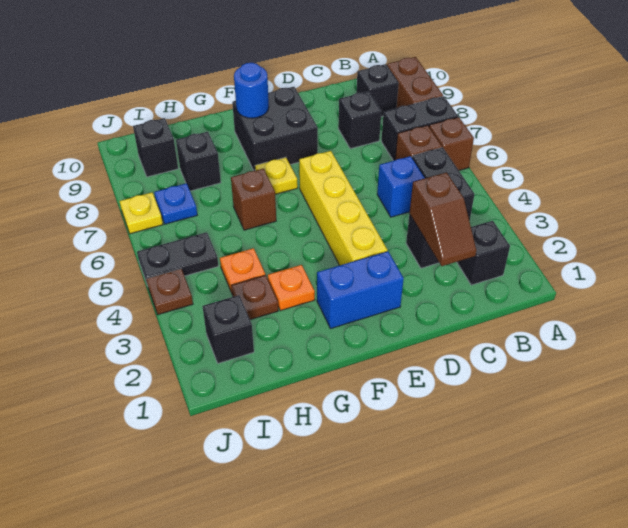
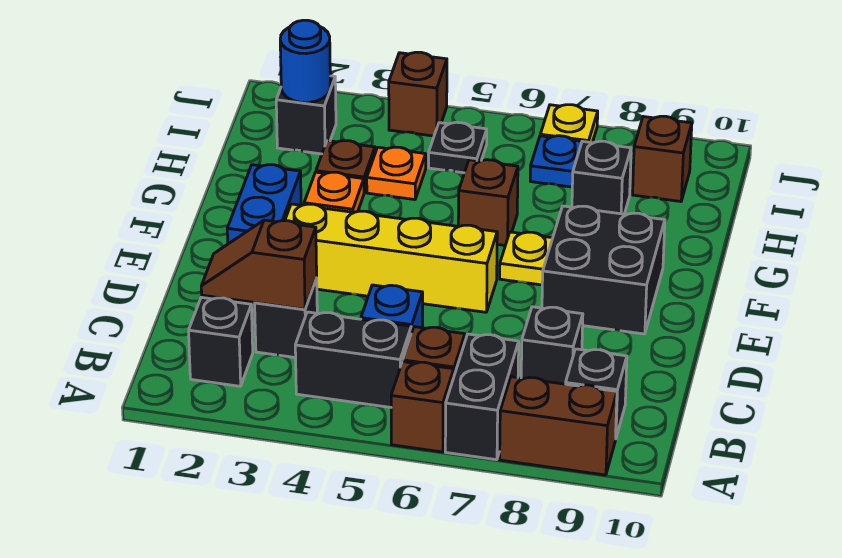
blue round brick F9 level 2 -> blue round brick I2 level 2
black plate I5:J5 level 1 -> black plate I5 level 1
black brick I9 level 1 -> brown brick I9 level 1
brown plate J4 level 1 -> brown brick J4 level 1

